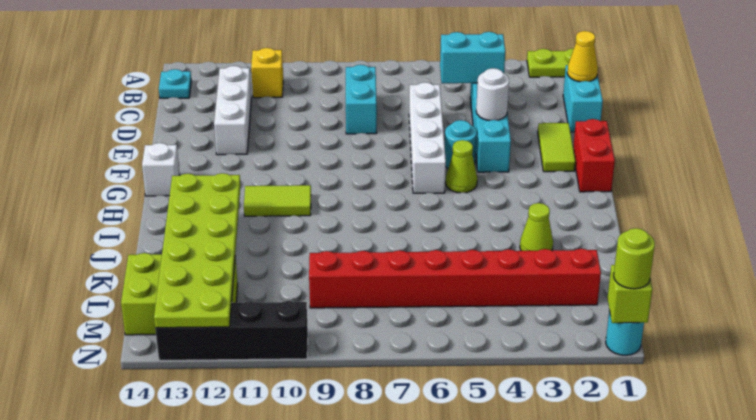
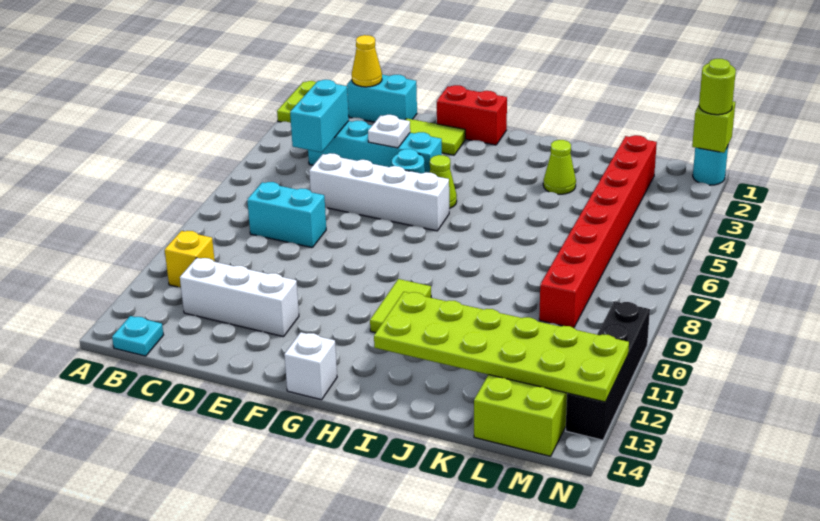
white round brick E4 level 2 -> white plate E4 level 2

